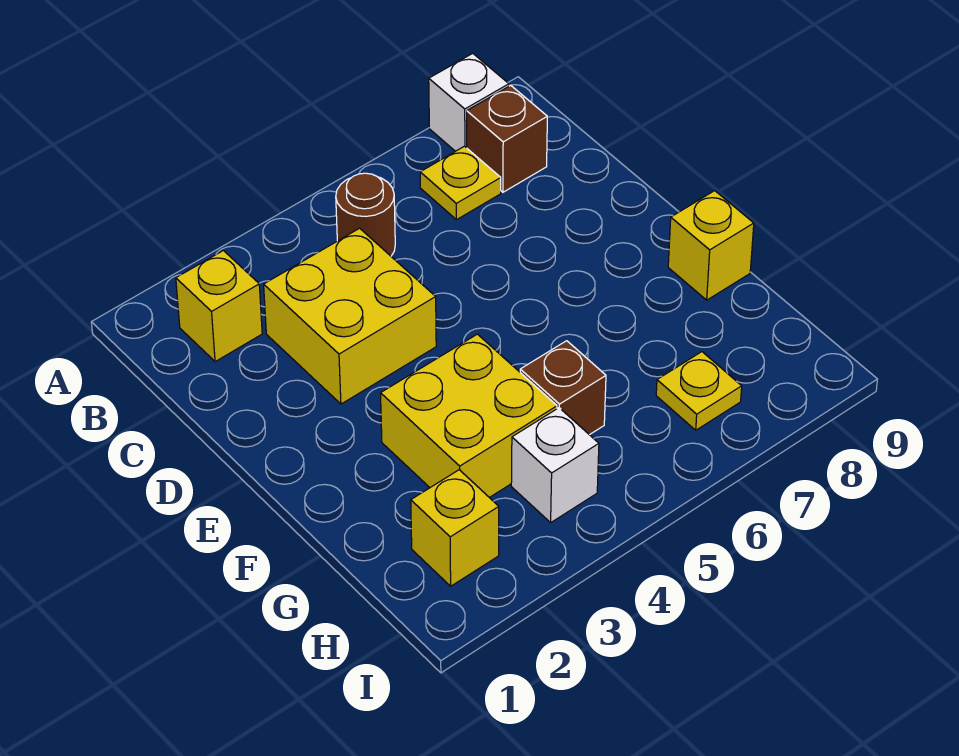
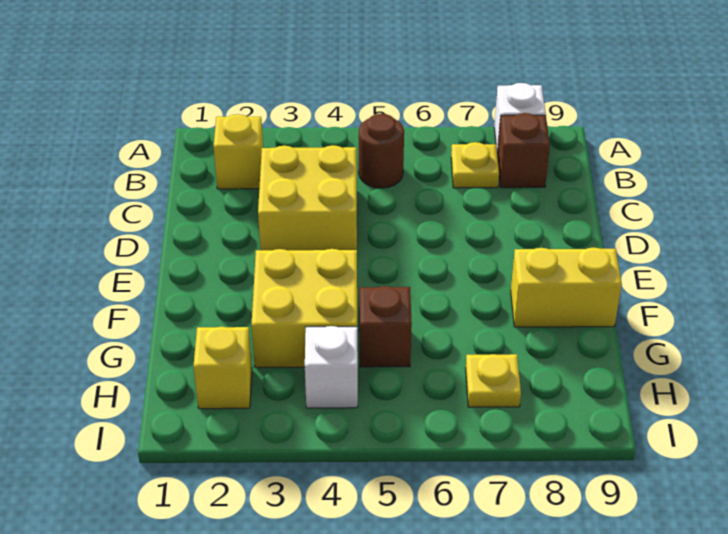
yellow brick F9 level 1 -> yellow brick F8:F9 level 1

